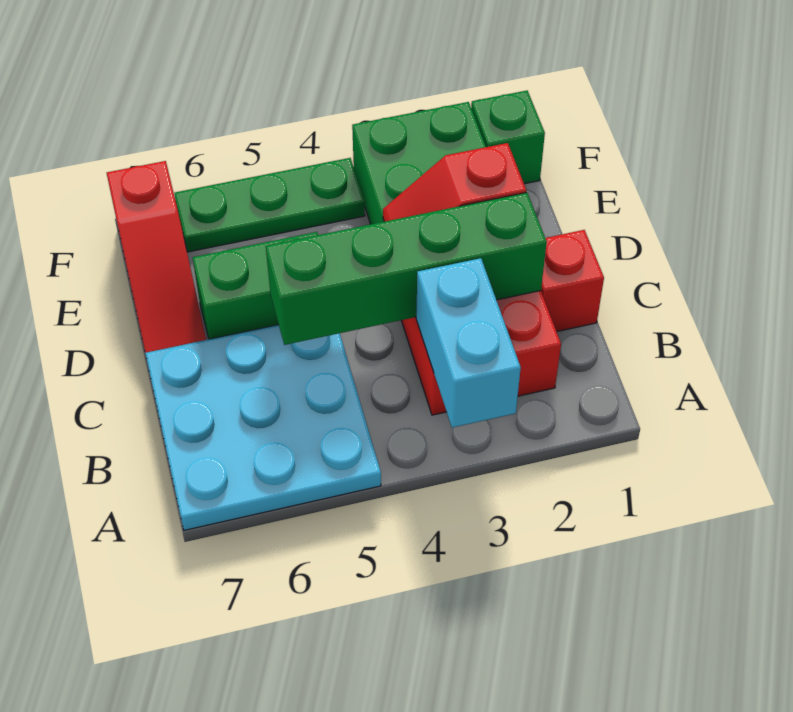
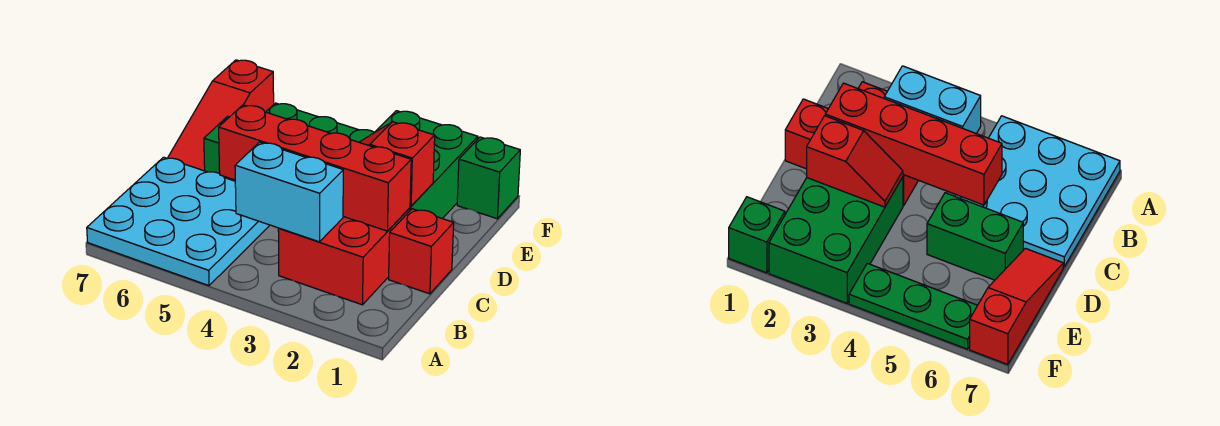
cyan brick A3:B3 level 2 -> cyan brick B3:B4 level 2
green brick C2:C5 level 2 -> red brick C2:C5 level 2

